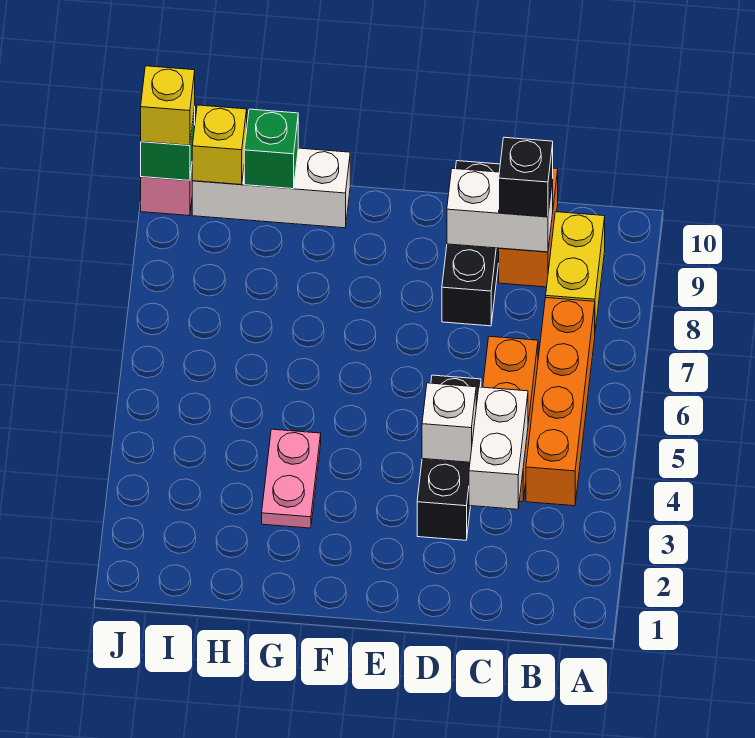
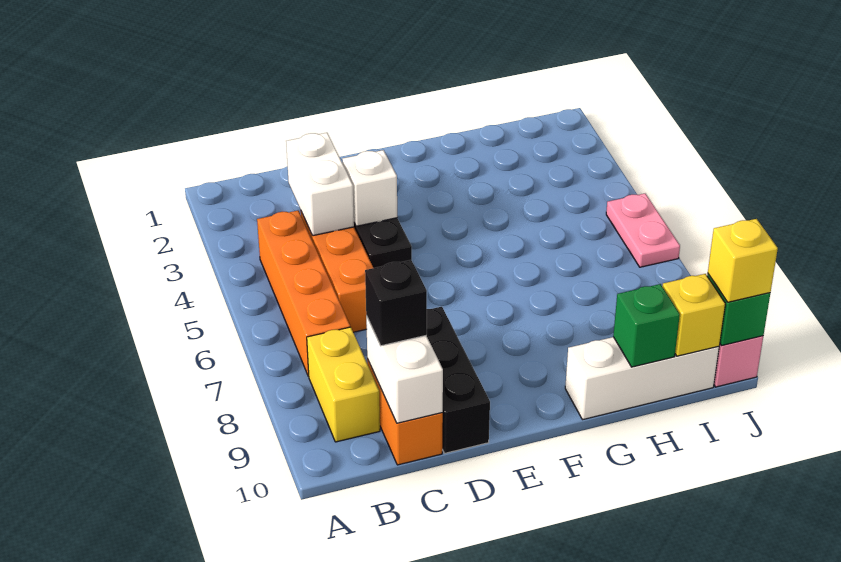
white brick C9:D9 level 2 -> white brick C9:C10 level 2
pink plate G3:G4 level 1 -> pink plate J5:J6 level 1

